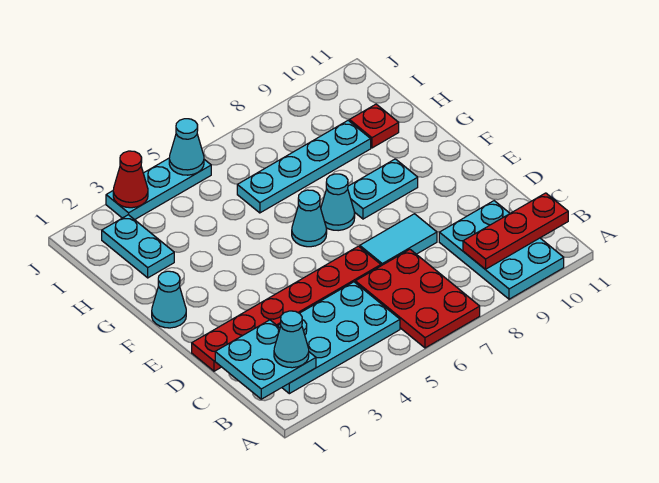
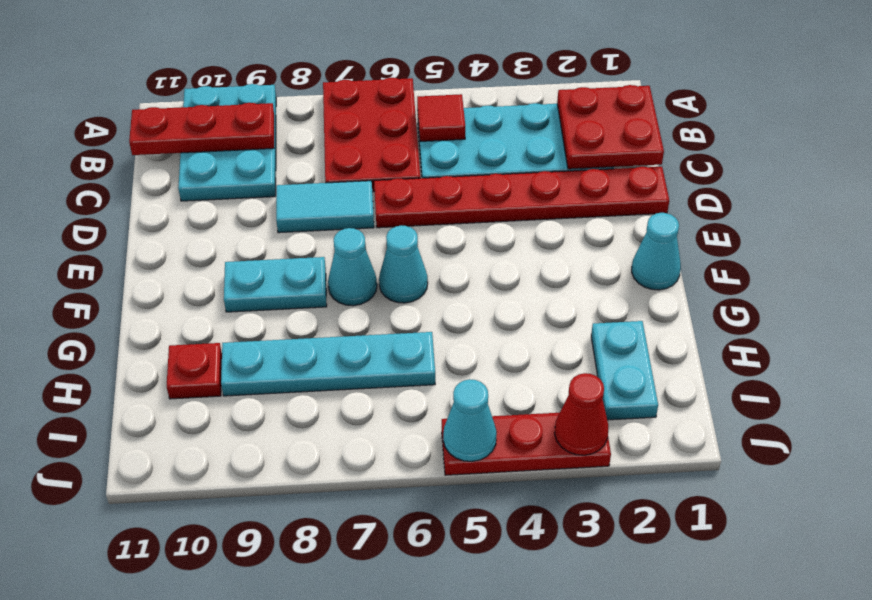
cyan plate B1:C2 level 2 -> red plate B1:C2 level 2
cyan cone B2 level 3 -> none
none -> red tile B5 level 2
cyan plate J3:J5 level 1 -> red plate J3:J5 level 1

